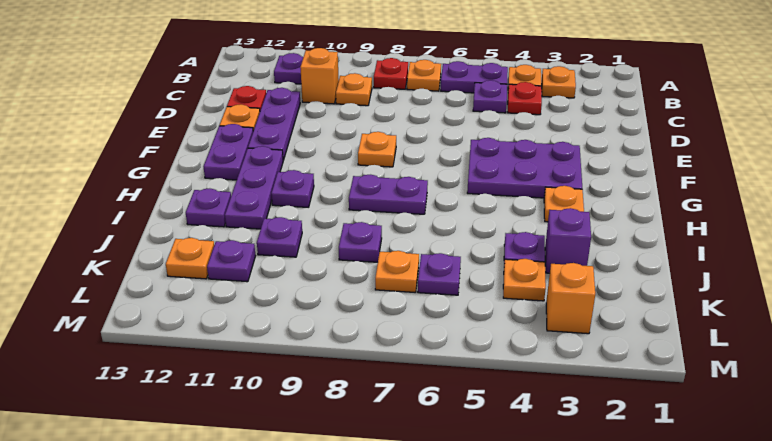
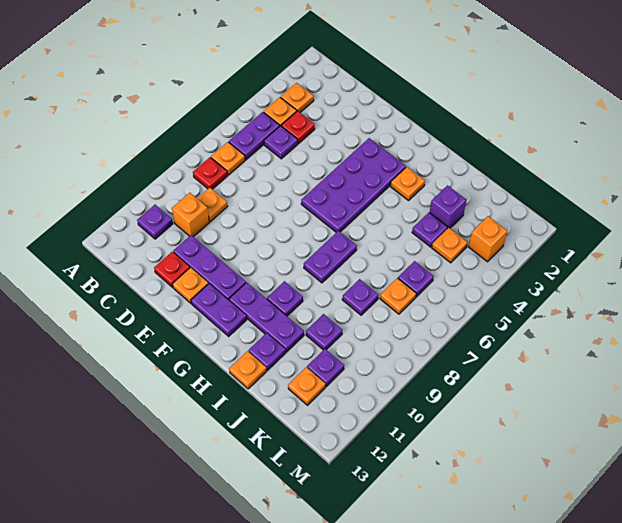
purple plate F3:G5 level 1 -> purple plate F3:G6 level 1
orange plate F8 level 1 -> orange plate I13 level 1

